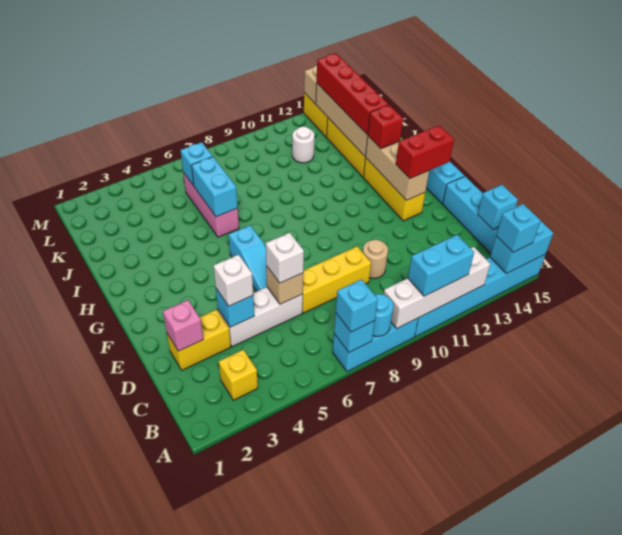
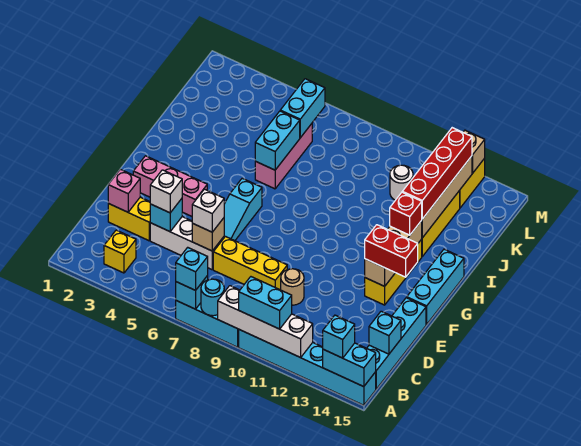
none -> pink brick F2:F4 level 1
cyan brick K6 level 2 -> cyan brick K6:L6 level 2

